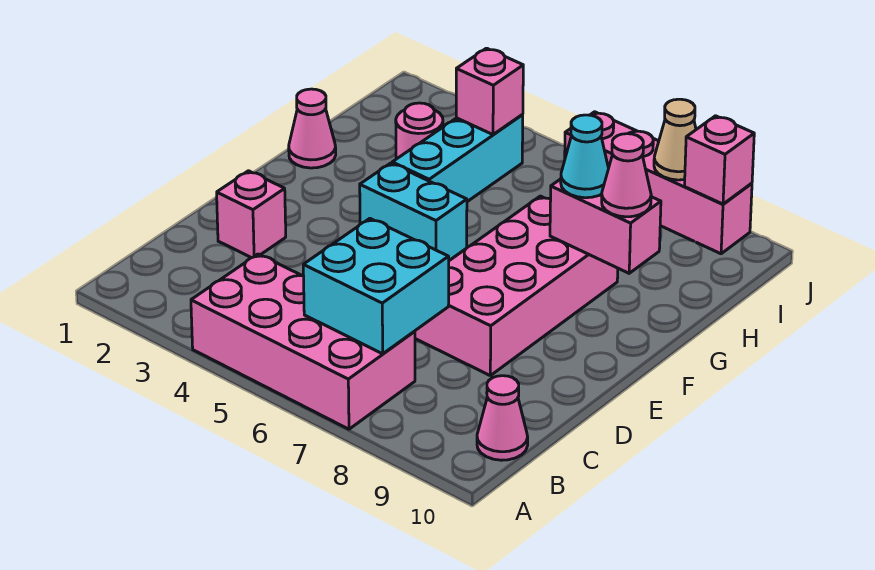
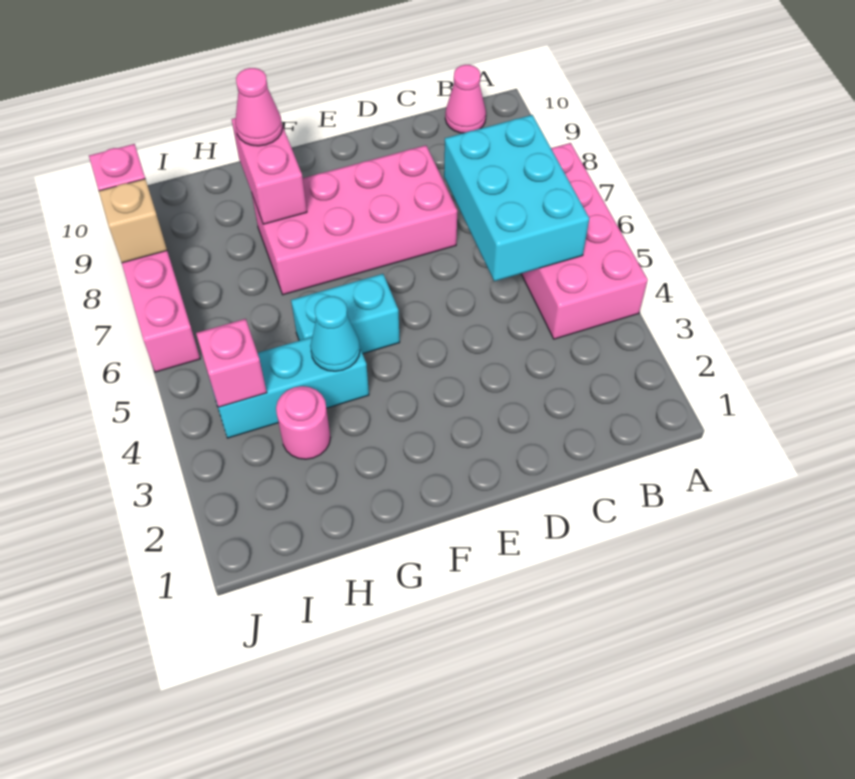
cyan brick B6:C7 level 2 -> cyan brick B5:C7 level 2
pink brick D2 level 1 -> none
cyan brick F4:F5 level 1 -> cyan brick F5:G5 level 1
pink cone G1 level 1 -> none
cyan cone G8 level 3 -> cyan cone G4 level 2
tan cone J8 level 2 -> tan brick J8 level 2

